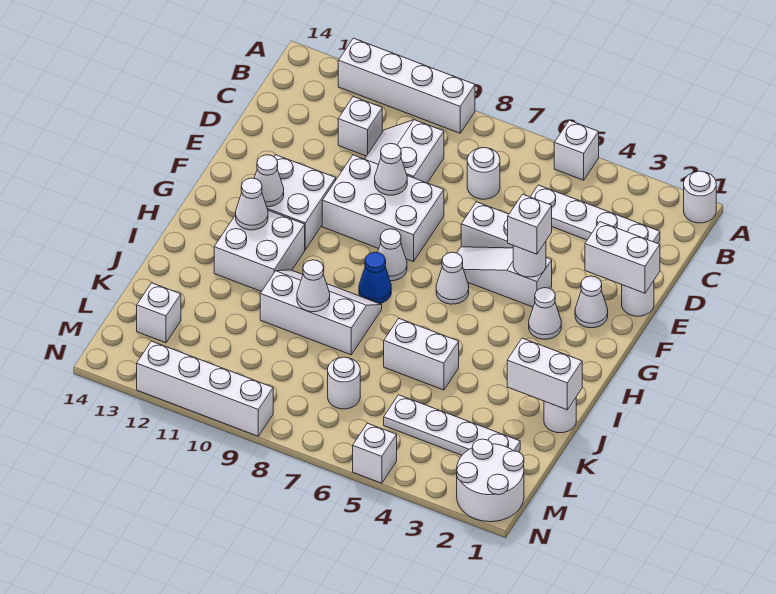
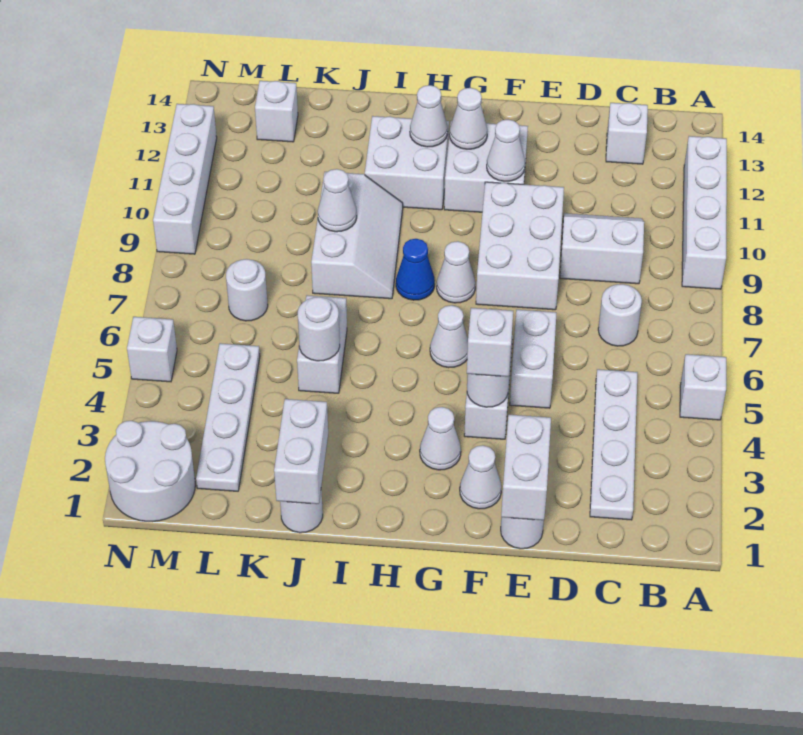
white round brick A1 level 1 -> white round brick J5 level 2
white brick C11 level 1 -> white brick C13 level 1
white cone E9 level 2 -> white cone F11 level 2

